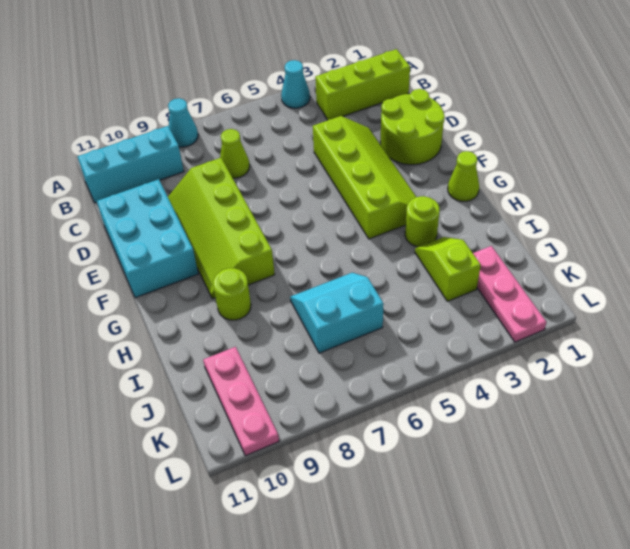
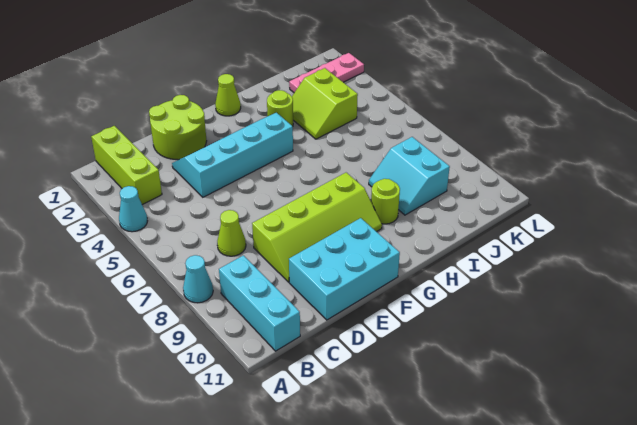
lime slope D3:G4 level 1 top 4 -> cyan slope D3:G4 level 1 top 4
lime slope I3:J3 level 1 top J -> lime slope I3:J4 level 1 top J
cyan slope I6:J7 level 1 top J -> cyan slope I8:J9 level 1 top J
pink plate J10:L10 level 1 -> none

